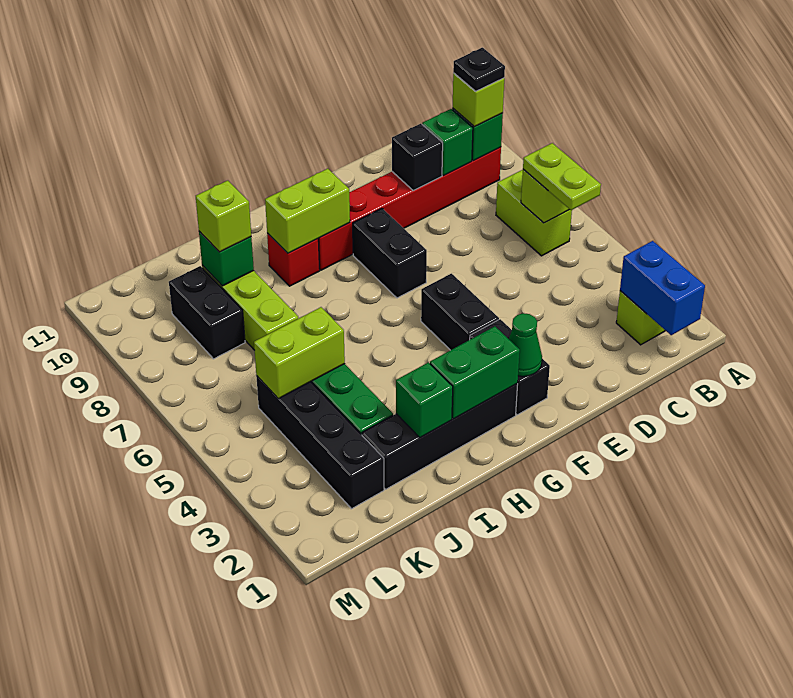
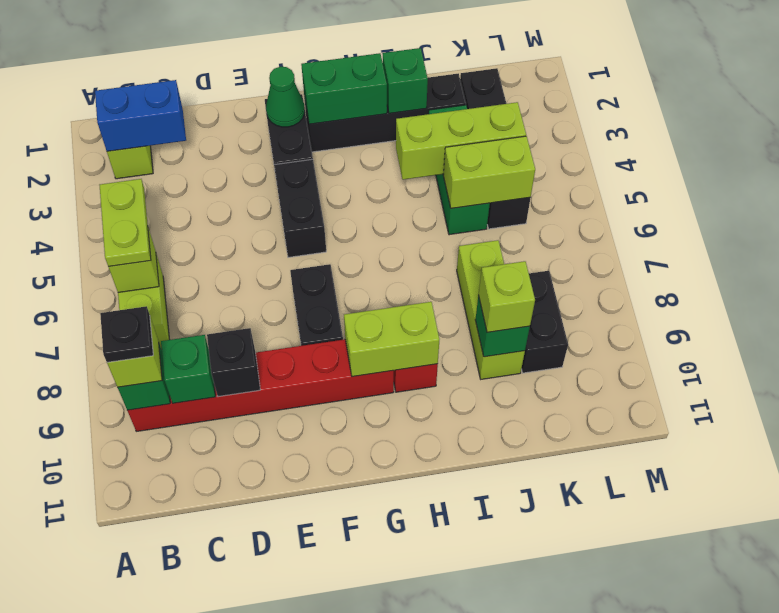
blue brick B1:B2 level 2 -> blue brick B2:C2 level 2
none -> lime brick I4:K4 level 2

